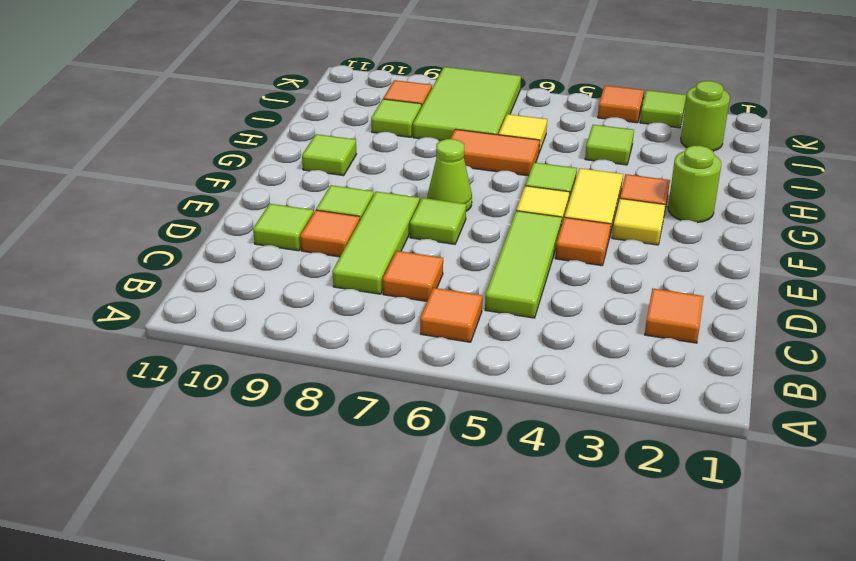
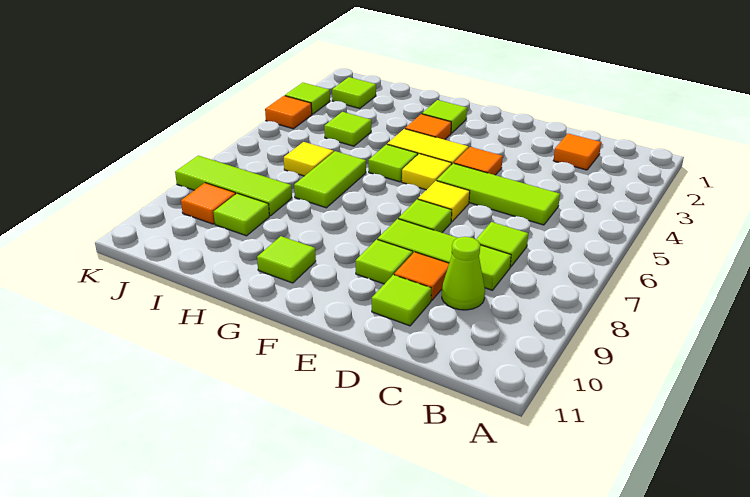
orange tile B6 level 1 -> none
orange tile C7 level 1 -> lime tile C7 level 1
yellow tile F3 level 1 -> yellow tile E6 level 1
lime cone F7 level 1 -> lime cone C9 level 1
lime round brick G2 level 1 -> lime tile G2 level 1
orange tile H6:H7 level 1 -> lime tile H6:H7 level 1
lime tile I7:K8 level 1 -> lime tile I8:K8 level 1
lime round brick J2 level 1 -> lime tile J2 level 1

